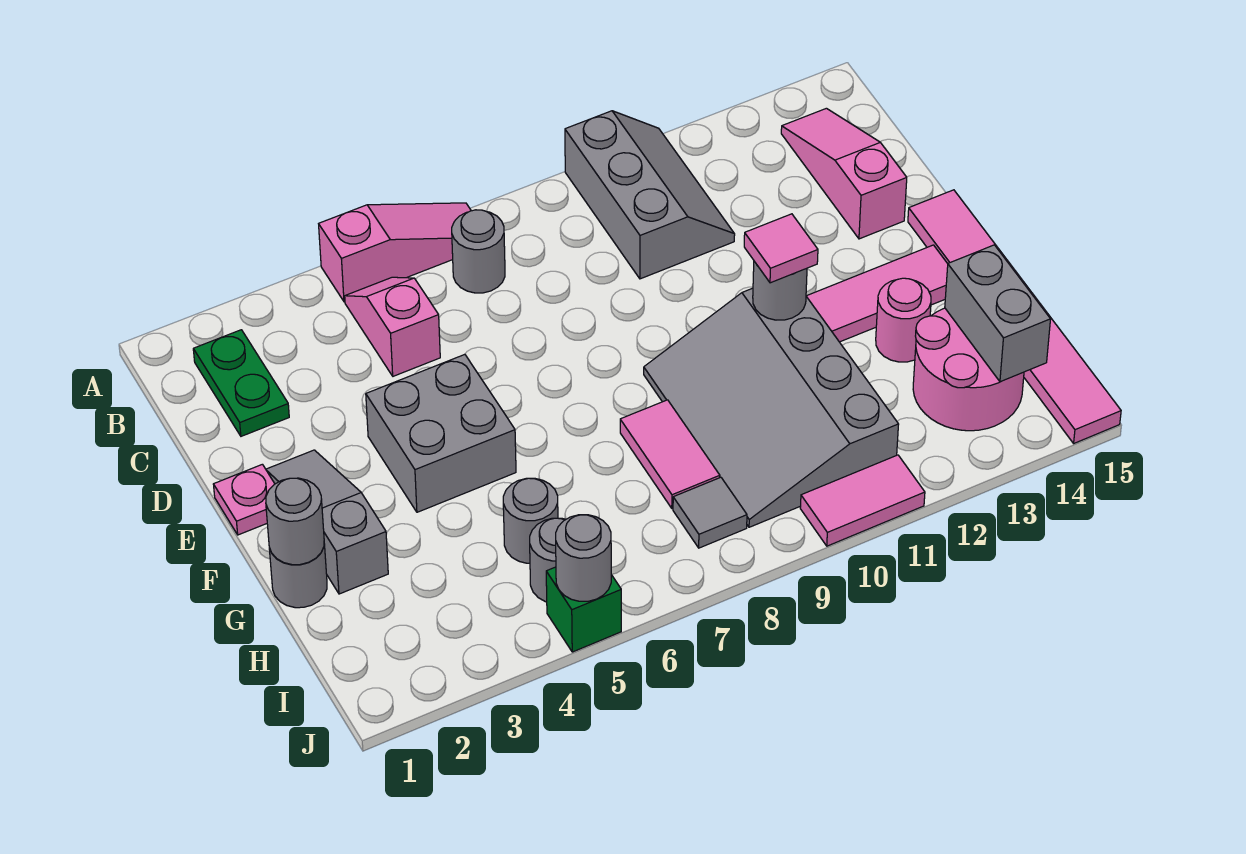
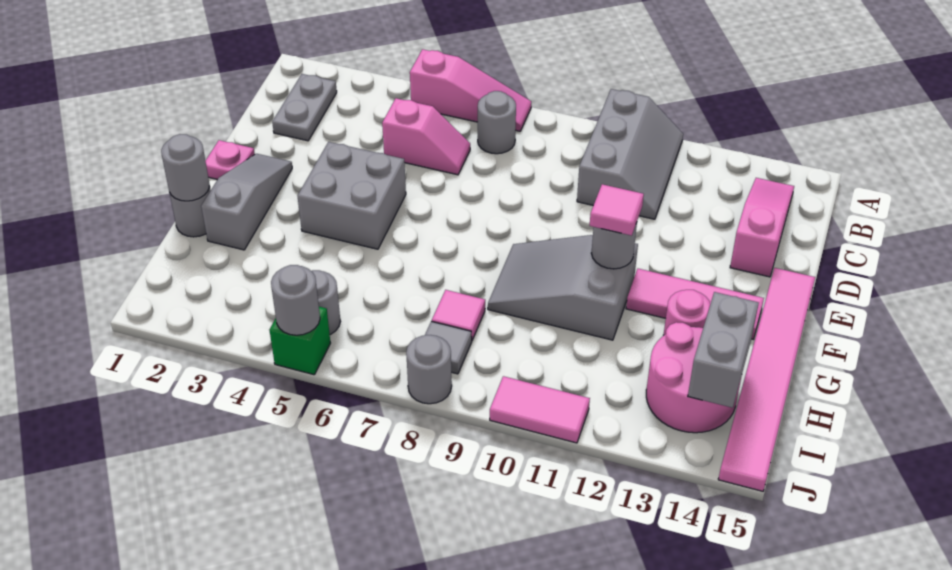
green plate B2:C2 level 1 -> grey plate B2:C2 level 1
pink slope B5:C5 level 1 top C -> pink slope C5:C6 level 1 top 5
grey slope F9:I11 level 1 top 11 -> grey slope F9:G11 level 1 top 11
pink tile G8:H8 level 1 -> pink tile H8 level 1
grey round brick H5 level 1 -> grey round brick J8 level 1

